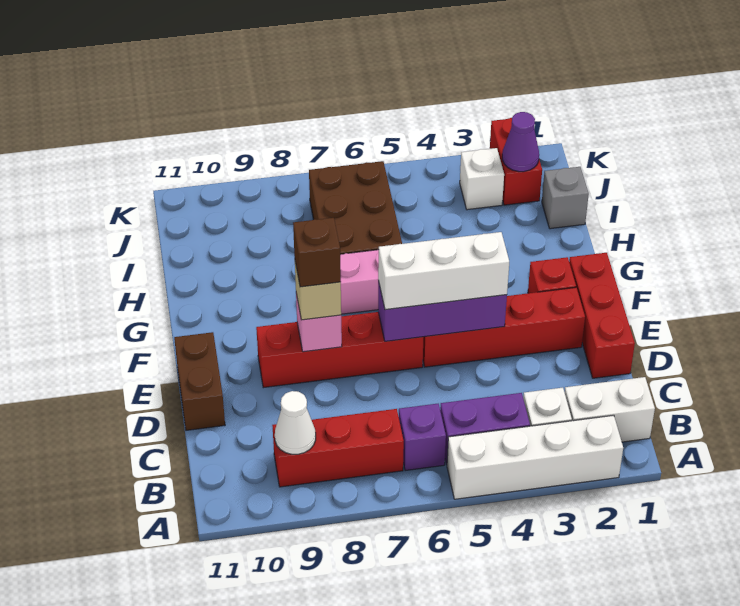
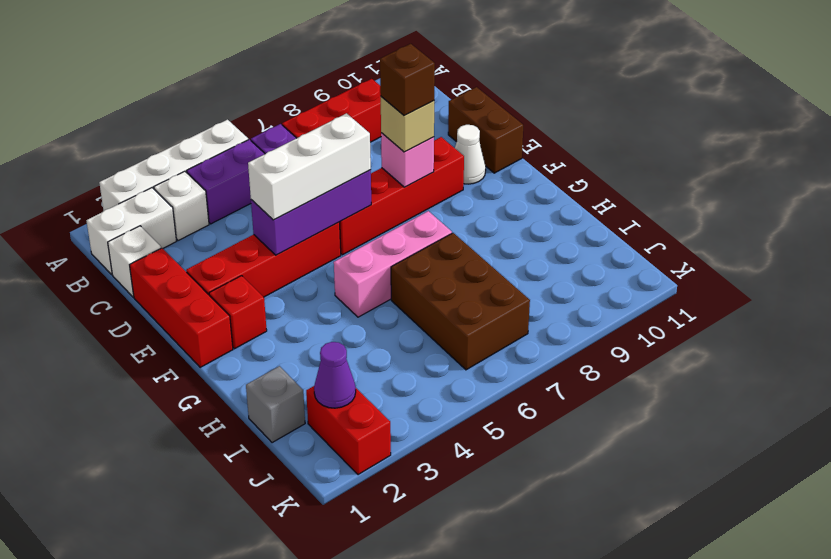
white cone B9 level 2 -> white cone E10 level 1
white brick J3 level 1 -> white brick C1 level 1

